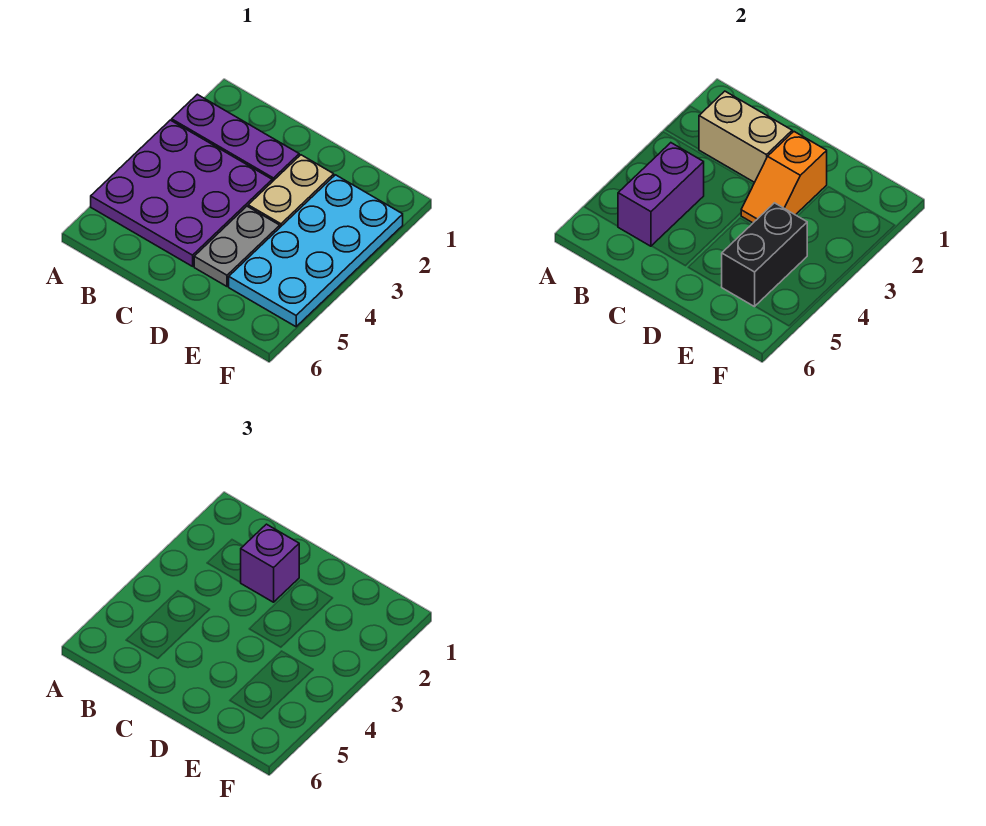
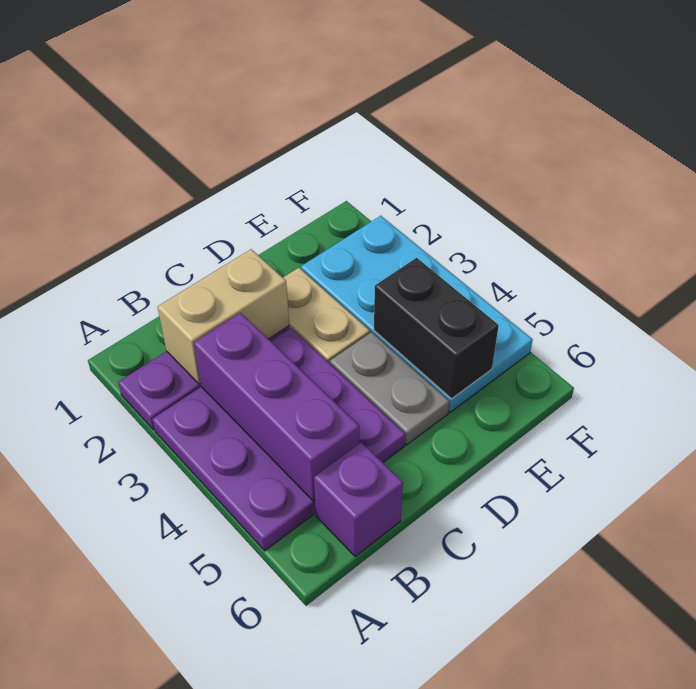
purple brick B4:B5 level 2 -> purple brick B3:B5 level 2
purple brick C2 level 3 -> purple brick B6 level 1
orange slope D2:D3 level 2 top 2 -> none

